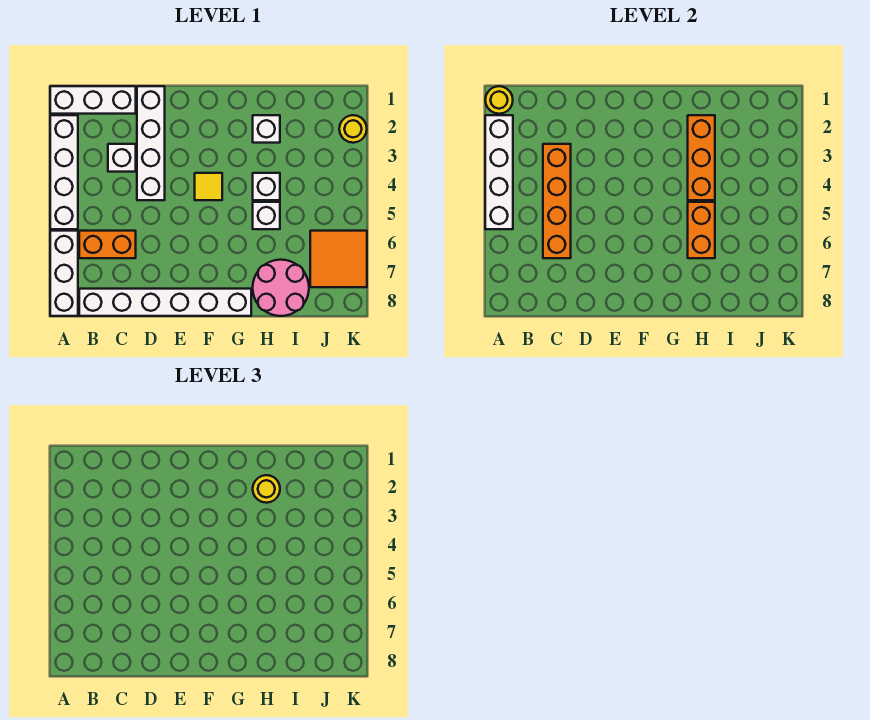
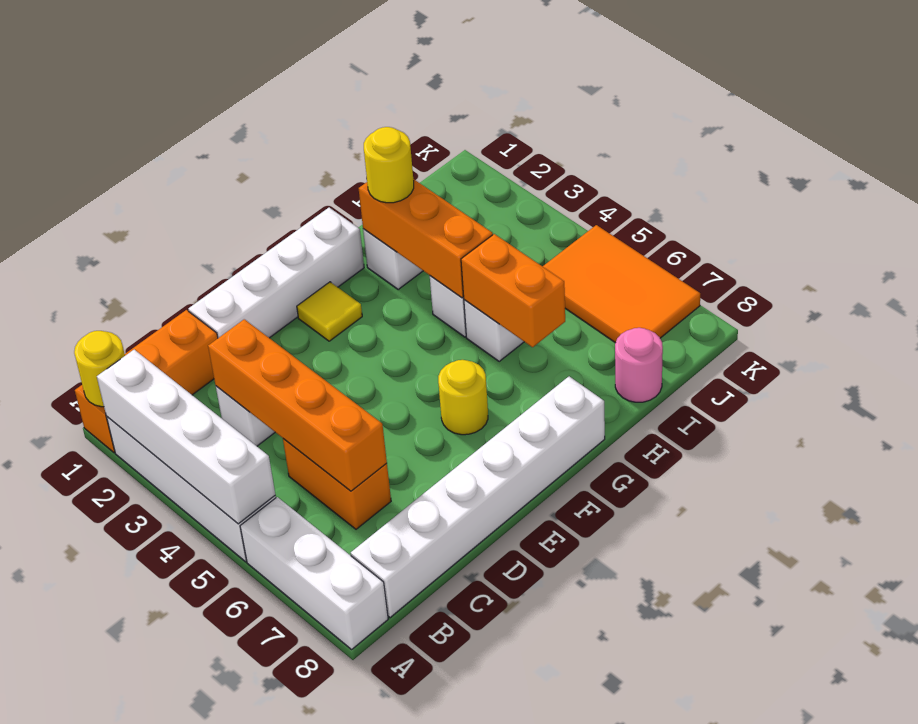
white brick A1:C1 level 1 -> orange brick A1:C1 level 1
orange brick B6:C6 level 1 -> orange brick C5:C6 level 1
white brick D1:D4 level 1 -> white brick D1:G1 level 1
yellow tile F4 level 1 -> yellow tile F2 level 1
pink round brick H7:I8 level 1 -> pink round brick I8 level 1
orange tile J6:K7 level 1 -> orange tile J5:K7 level 1
yellow round brick K2 level 1 -> yellow round brick F6 level 1

